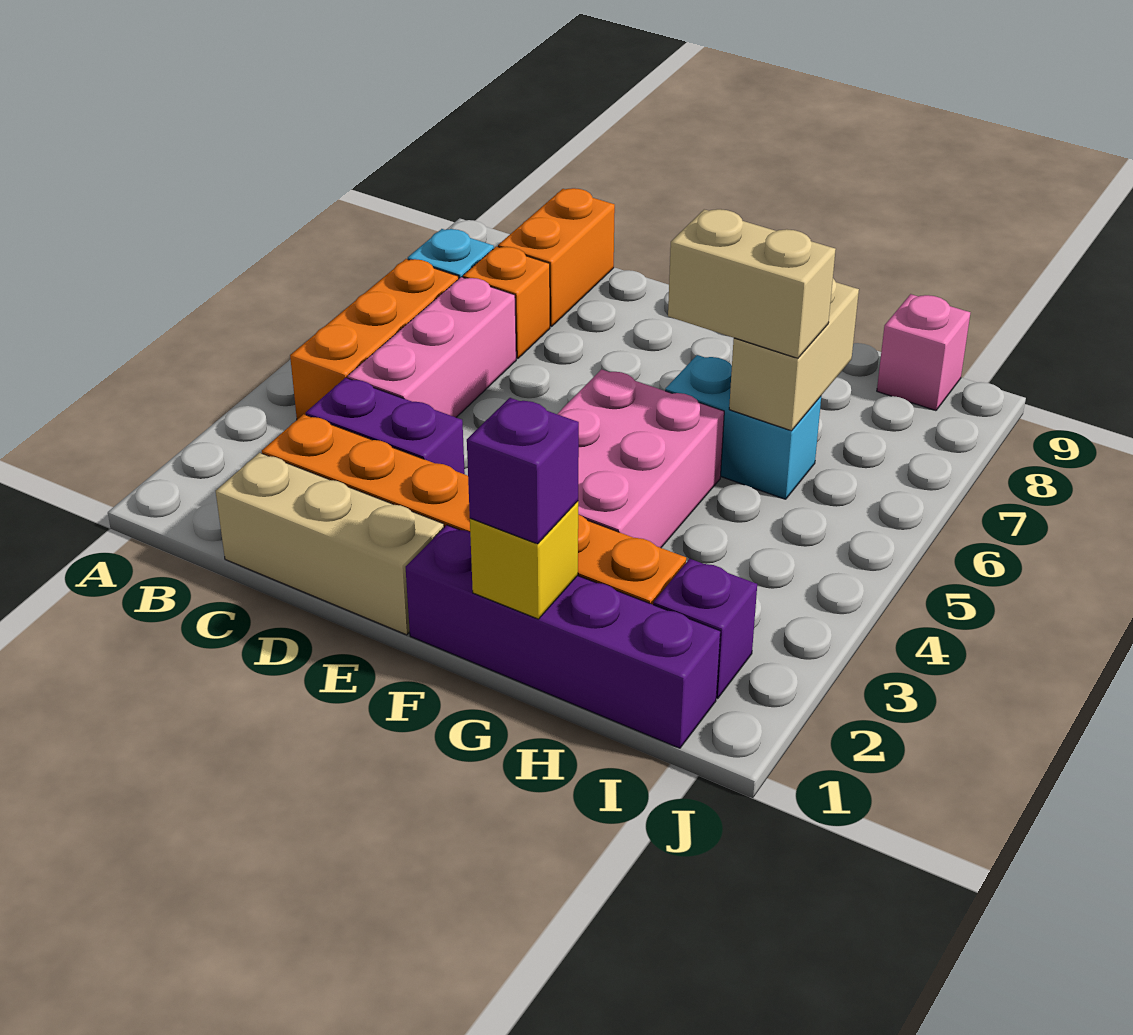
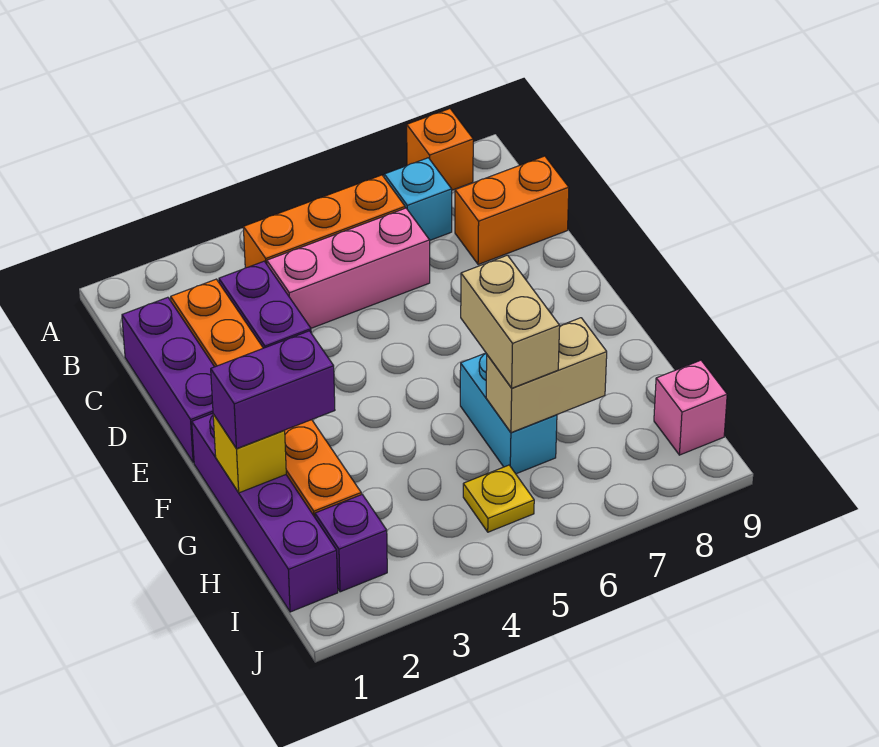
tan brick C1:E1 level 1 -> purple brick C1:E1 level 1
orange brick C7 level 1 -> orange brick A8 level 1
pink brick F3:G5 level 1 -> none
purple brick G1 level 3 -> purple brick G1:G2 level 3
none -> yellow plate I5 level 1

